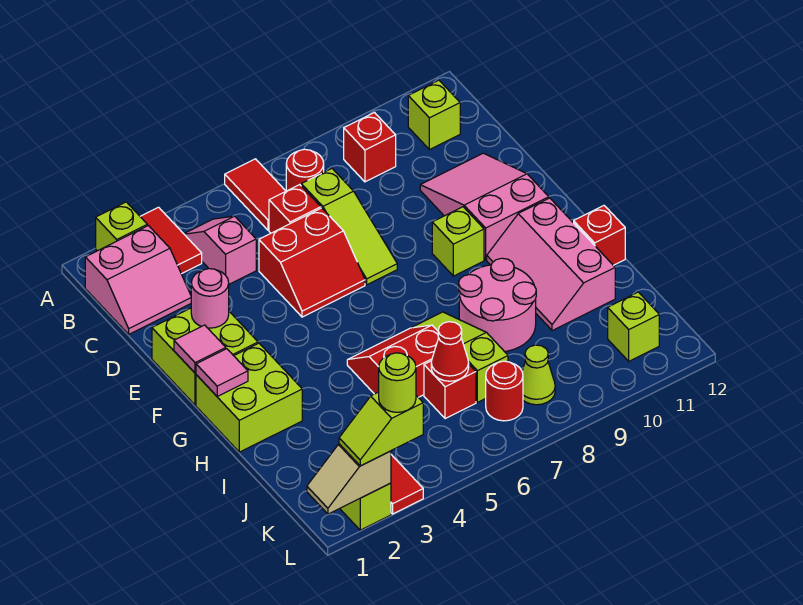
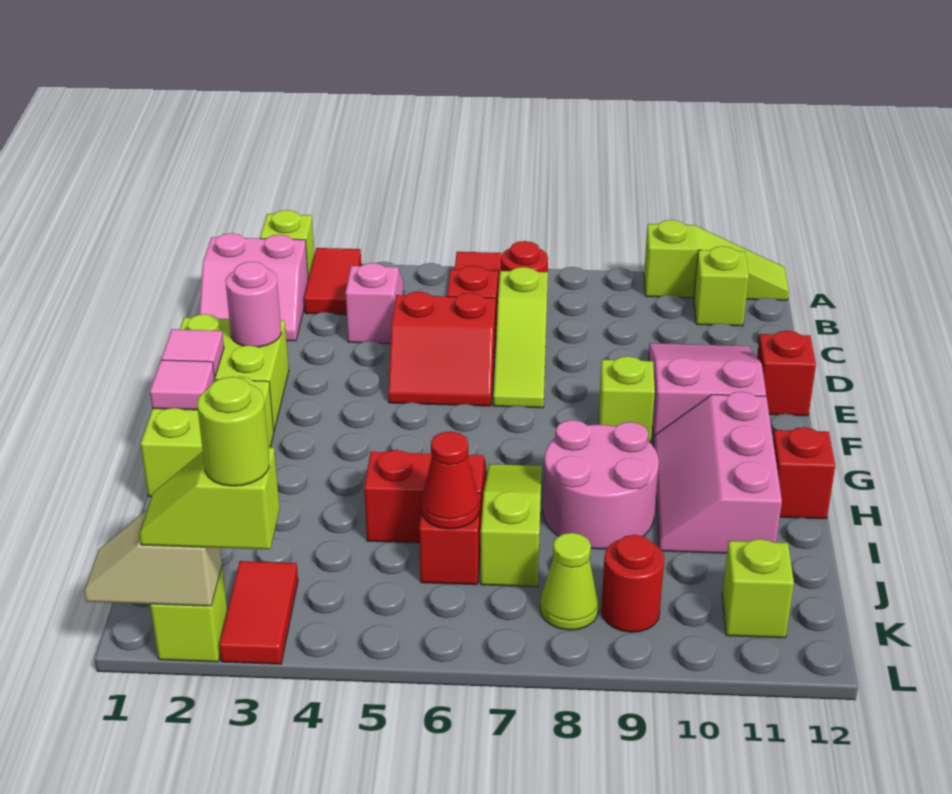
none -> lime slope A10:A12 level 1 top 10
red brick B9 level 1 -> red brick E12 level 1
red round brick K7 level 1 -> red round brick K9 level 1

